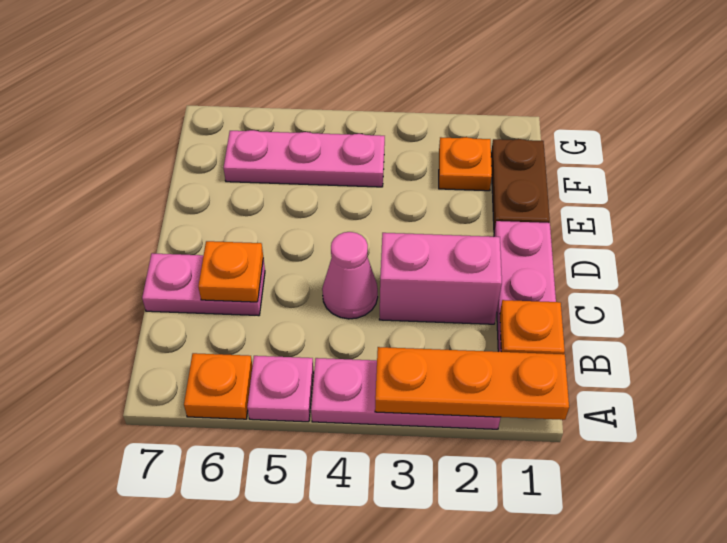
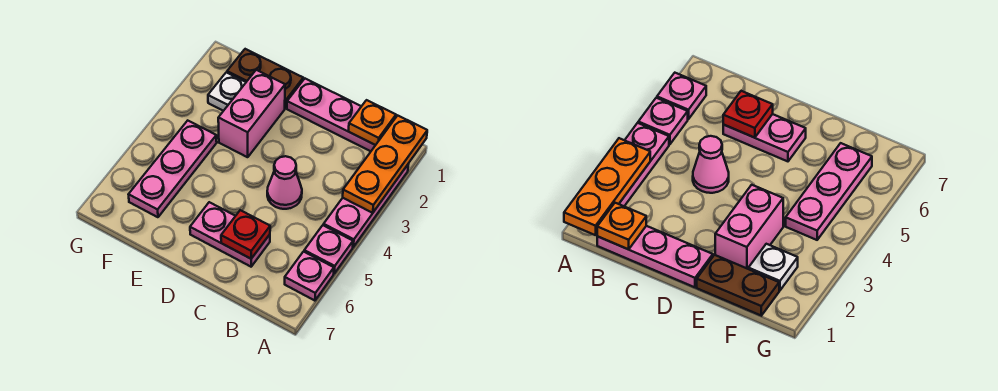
orange plate A6 level 1 -> pink plate A6 level 1
pink brick C2:C3 level 1 -> pink brick E2:E3 level 1
pink plate C6:C7 level 1 -> pink plate C6:D6 level 1
orange plate C6 level 2 -> red plate C6 level 2
orange plate F2 level 1 -> white plate F2 level 1

